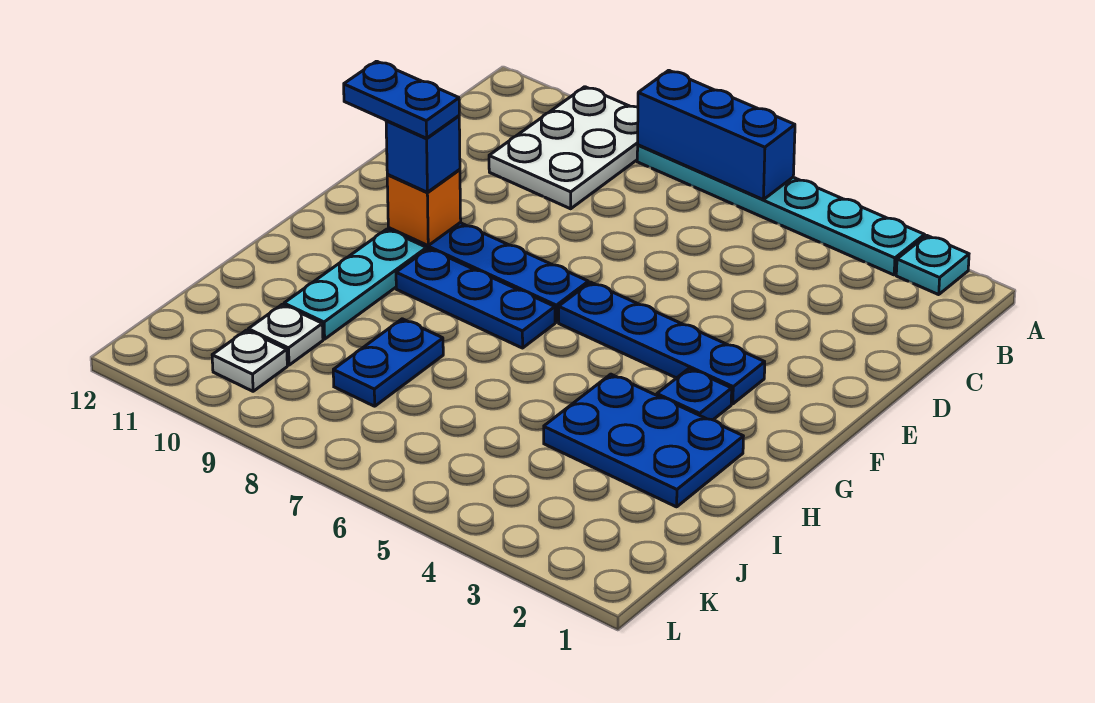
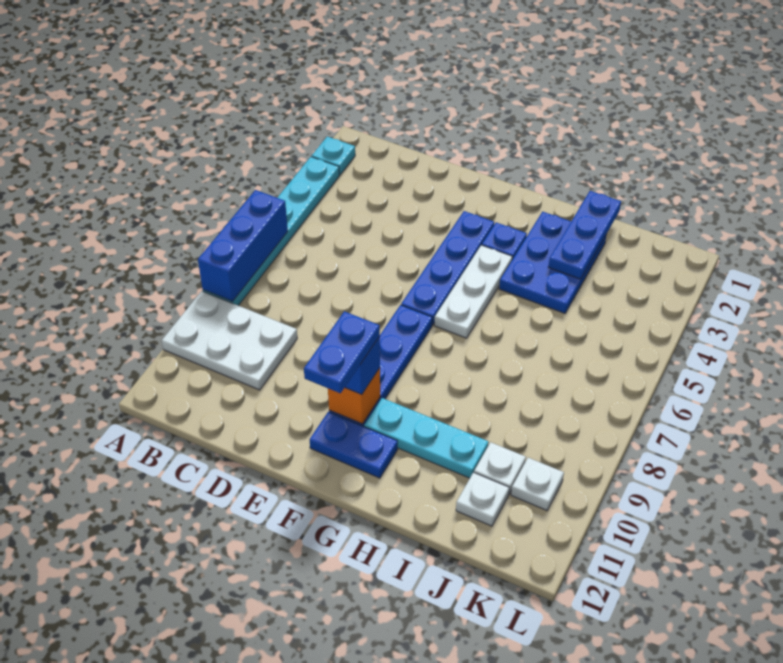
none -> white plate G4:G6 level 1
blue plate G7:G9 level 1 -> blue plate I1:I3 level 2
blue plate I8:J8 level 1 -> blue plate F11:G11 level 1
none -> white plate J11 level 1

